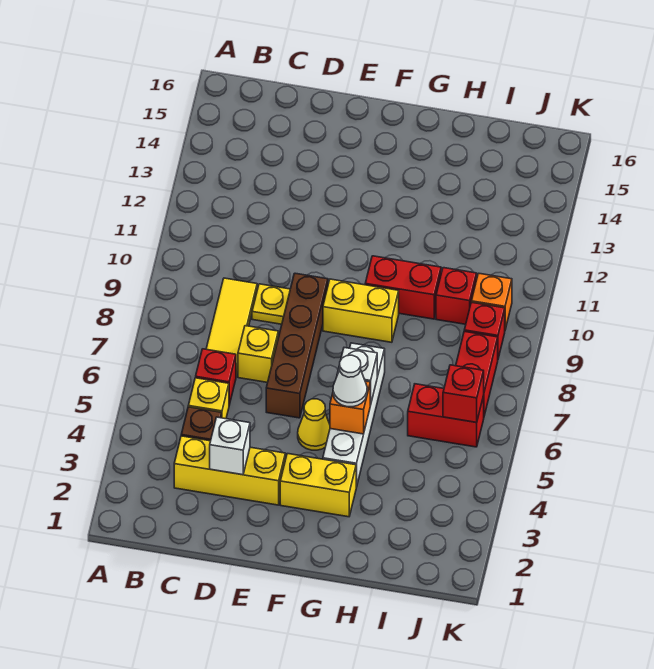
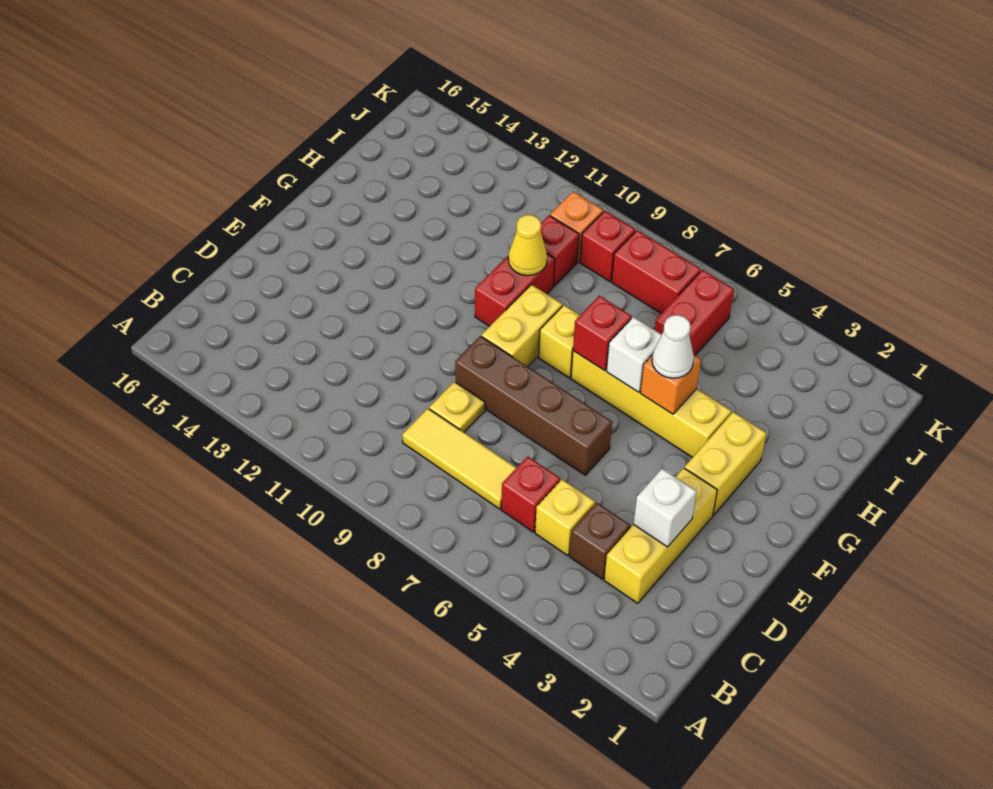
yellow brick D7 level 1 -> yellow brick G8 level 1
yellow cone F5 level 1 -> yellow cone H10 level 2
white brick G4:G7 level 1 -> yellow brick G4:G7 level 1
red brick J6 level 2 -> red brick G7 level 2

